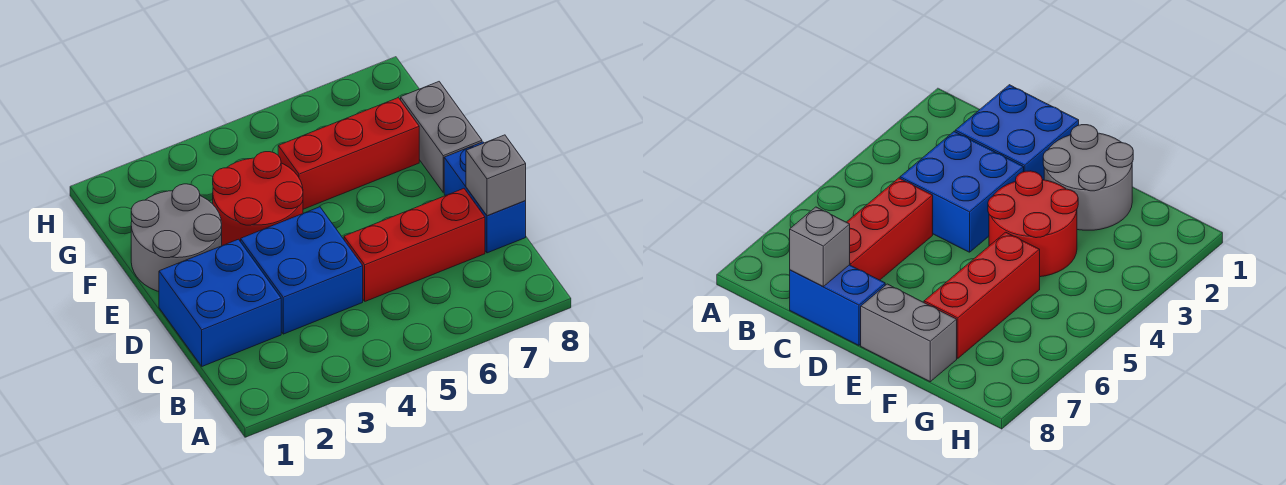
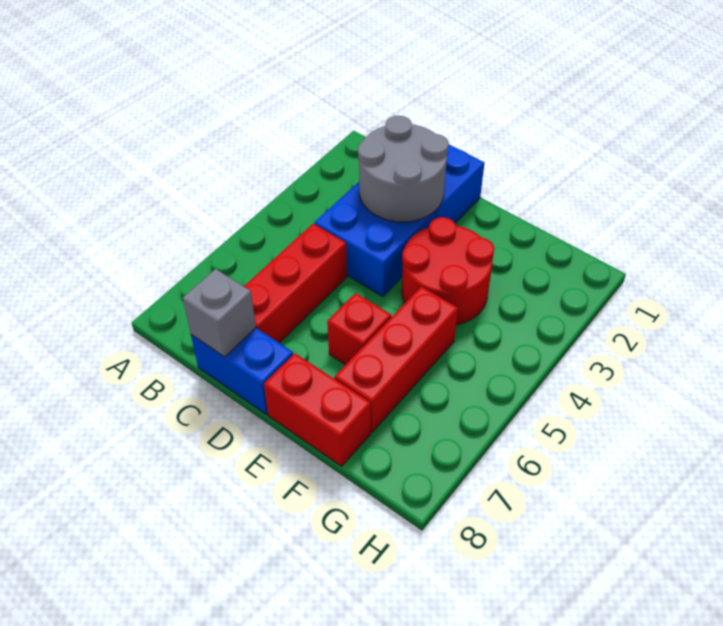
grey round brick E1:F2 level 1 -> grey round brick C2:D3 level 2
none -> red brick E6 level 1
grey brick E8:F8 level 1 -> red brick E8:F8 level 1

